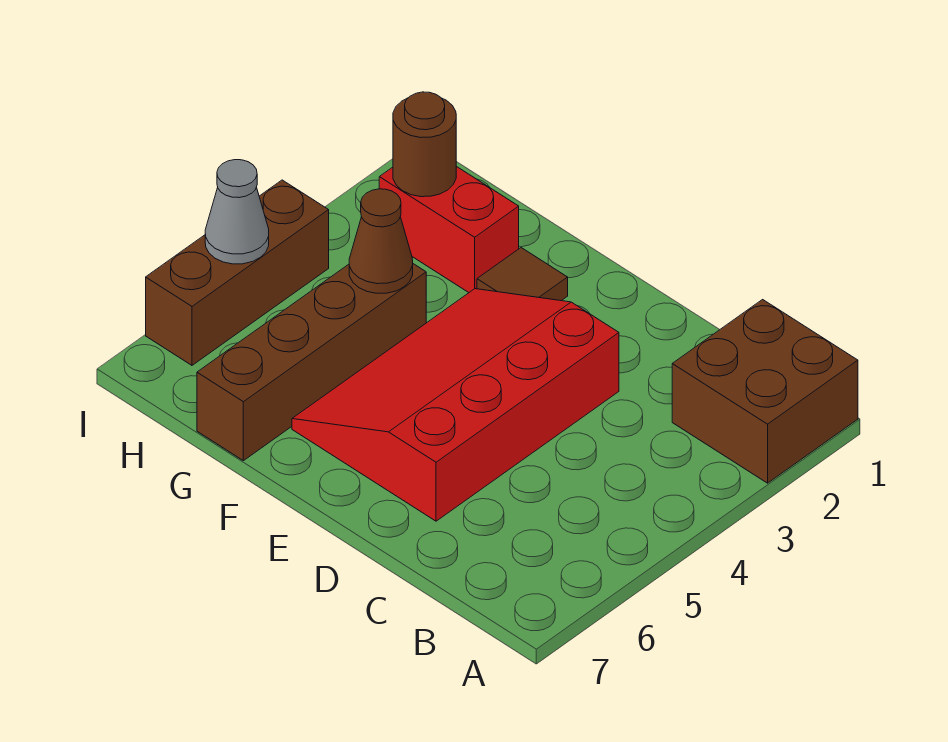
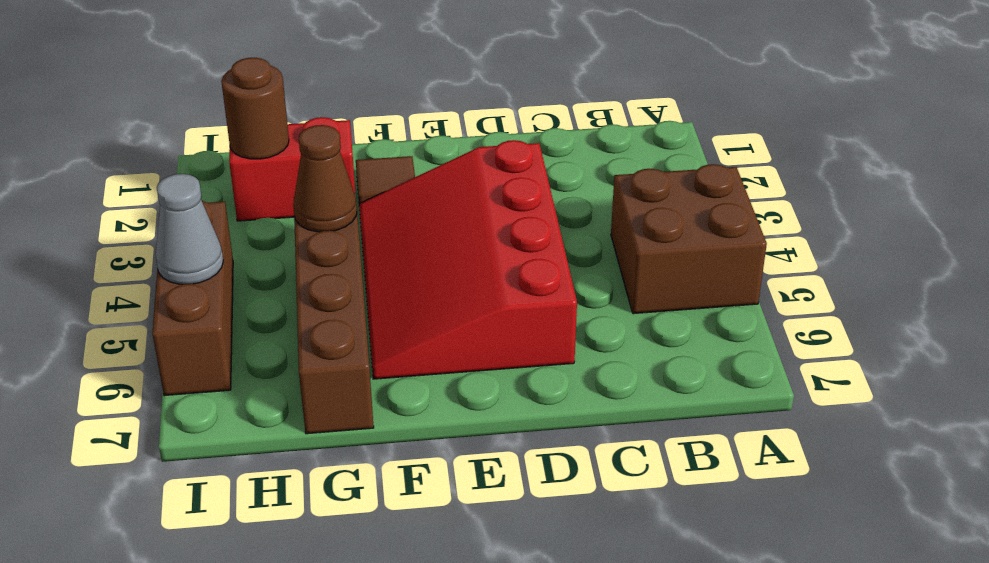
brown brick A1:B2 level 1 -> brown brick A4:B5 level 1

